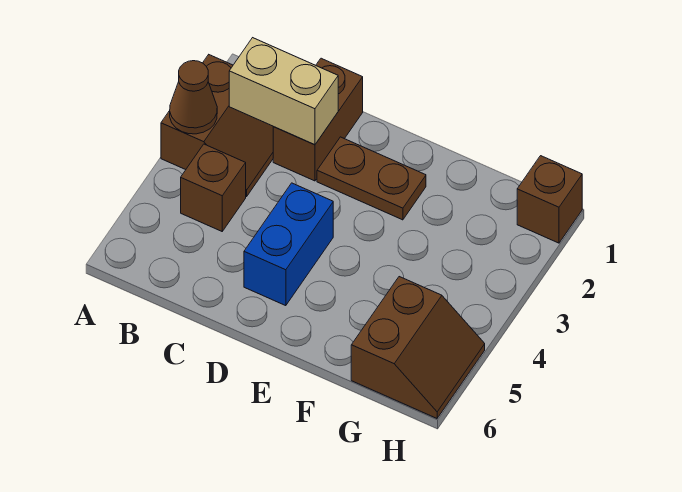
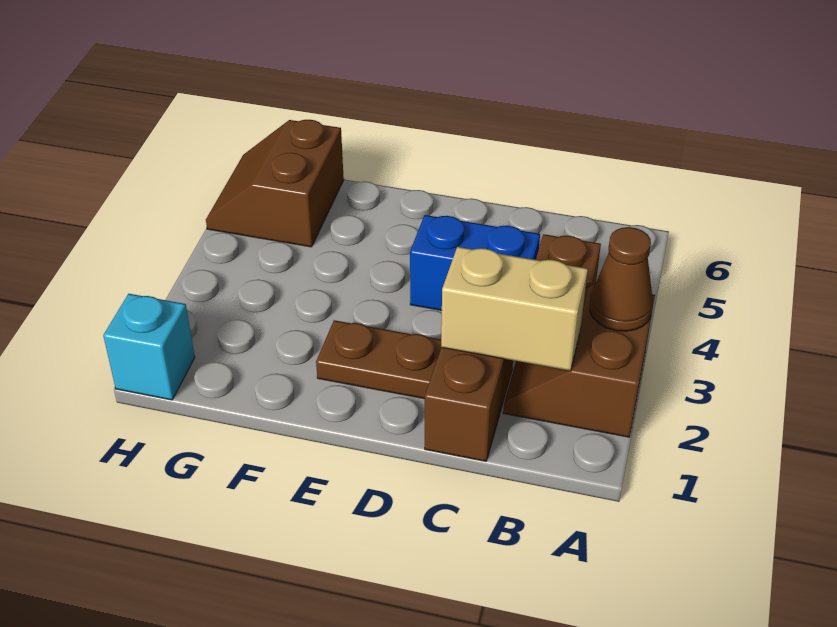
blue brick D4:D5 level 1 -> blue brick C4:D4 level 1
brown brick H1 level 1 -> cyan brick H1 level 1

